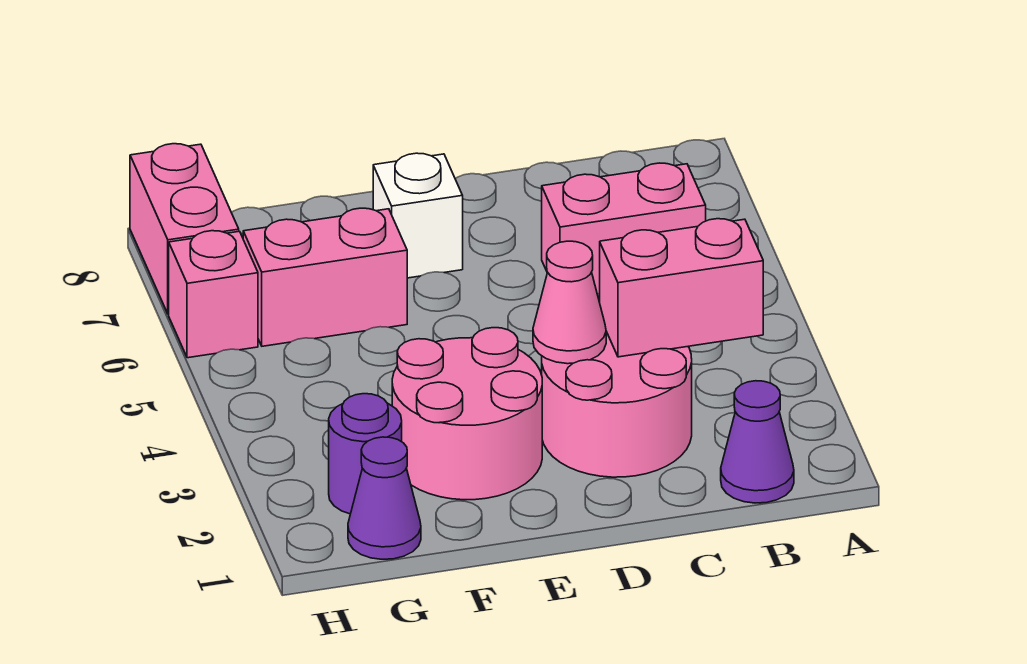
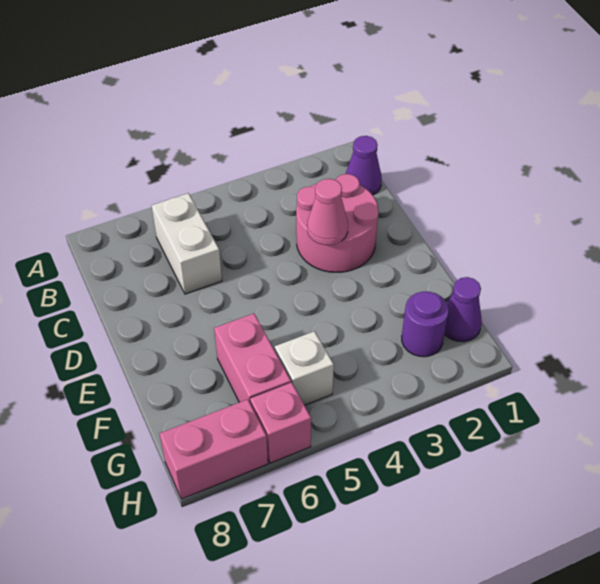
pink brick B3:C3 level 2 -> none
pink brick B6:C6 level 1 -> white brick B6:C6 level 1
pink round brick E2:F3 level 1 -> none
white brick E7 level 1 -> white brick G5 level 1

